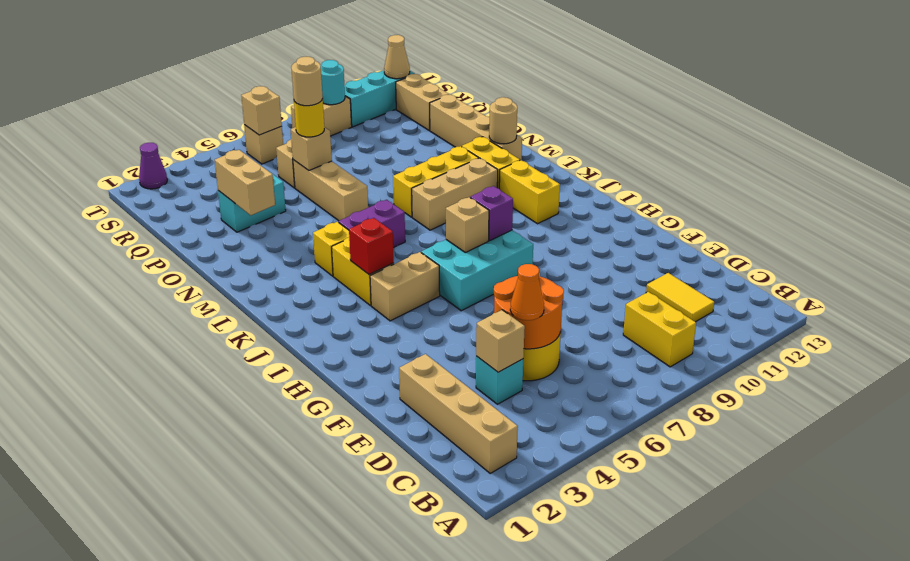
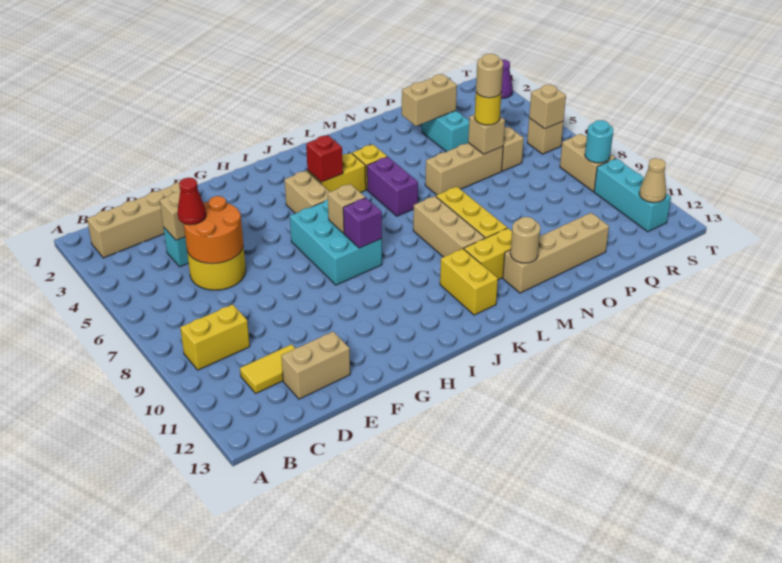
orange cone D5 level 3 -> red cone D5 level 3
yellow brick J11:K11 level 1 -> yellow brick K11:K12 level 1
tan brick Q12:R12 level 1 -> tan brick D12:E12 level 1

